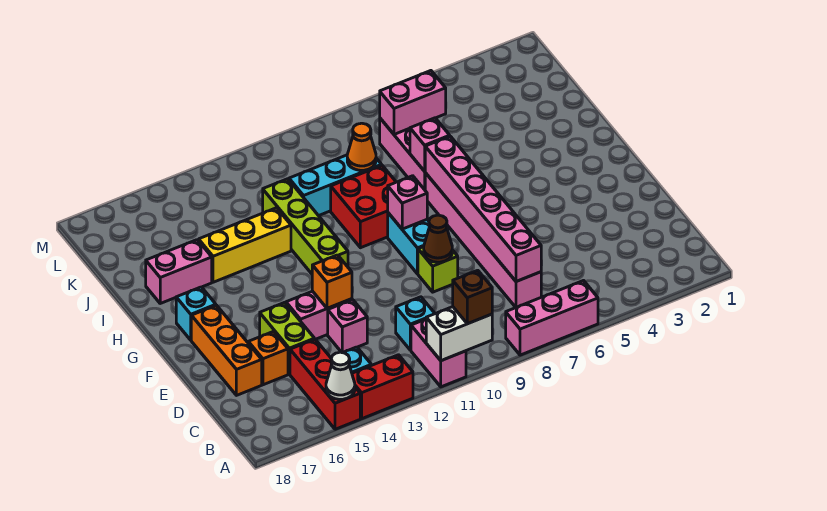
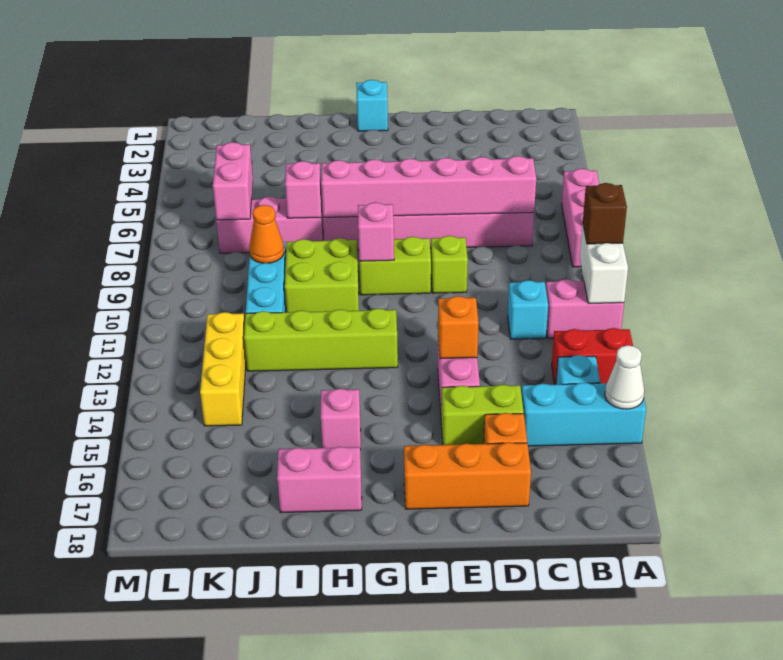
red brick A13:A14 level 1 -> red brick A13:B13 level 1
red brick A15:C15 level 1 -> cyan brick A15:C15 level 1
pink brick D13 level 1 -> pink brick H15 level 1
brown cone E9 level 2 -> none
cyan brick F9:G9 level 1 -> lime brick F9:G9 level 1
cyan brick G17 level 1 -> cyan brick G1 level 1
red brick H9:I10 level 1 -> lime brick H9:I10 level 1
yellow brick I13:I15 level 1 -> yellow brick K12:K14 level 1
pink brick I16:I17 level 1 -> pink brick H17:I17 level 1

